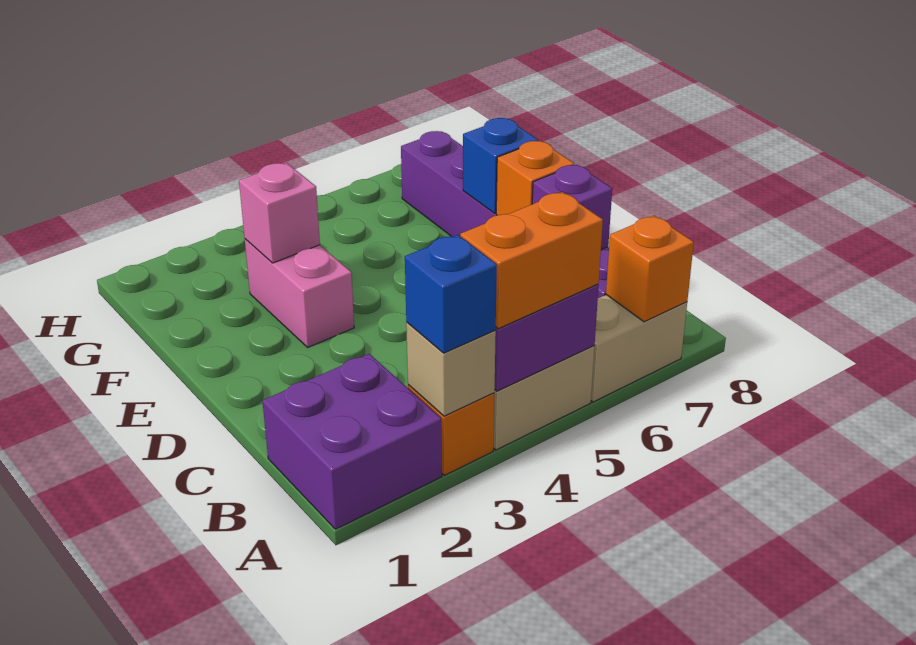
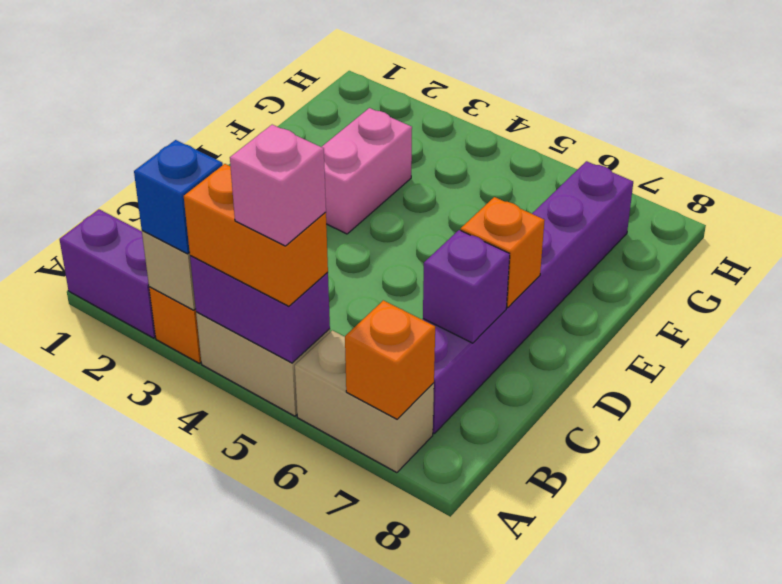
purple brick A1:B2 level 1 -> purple brick A1:A2 level 1
blue brick E7 level 2 -> none
pink brick F3 level 2 -> pink brick A5 level 4

